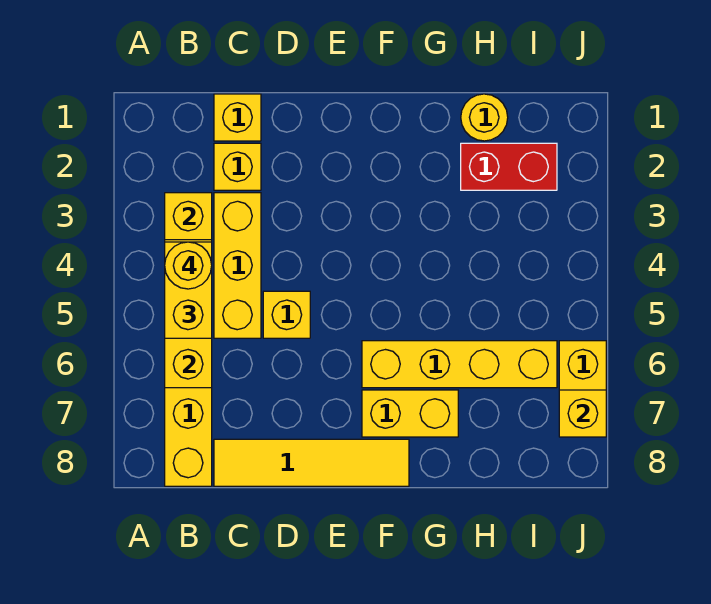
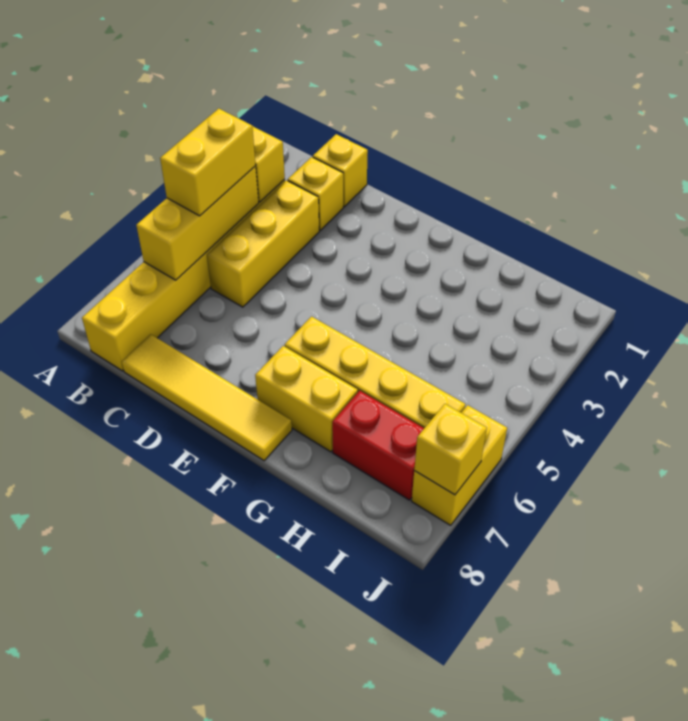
yellow round brick B4 level 4 -> none
yellow brick D5 level 1 -> none
yellow round brick H1 level 1 -> none
red brick H2:I2 level 1 -> red brick H7:I7 level 1

